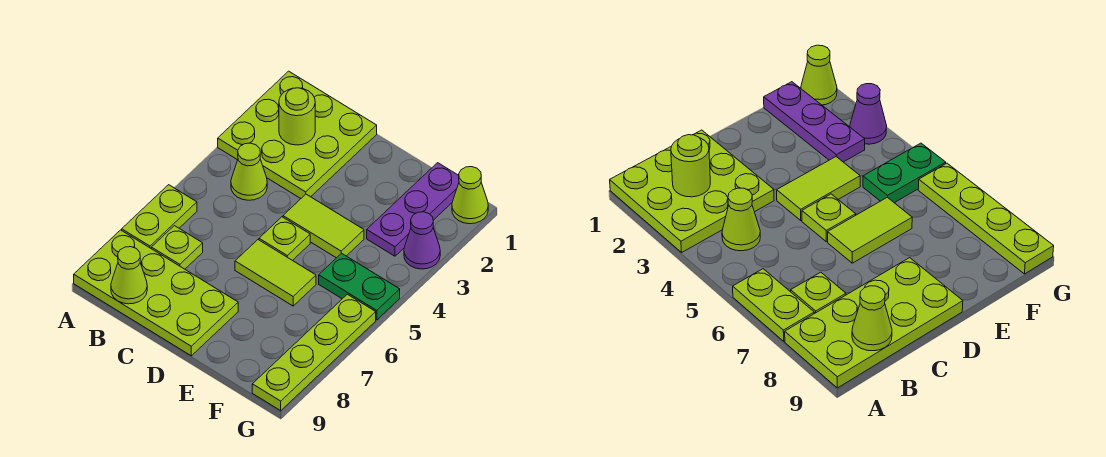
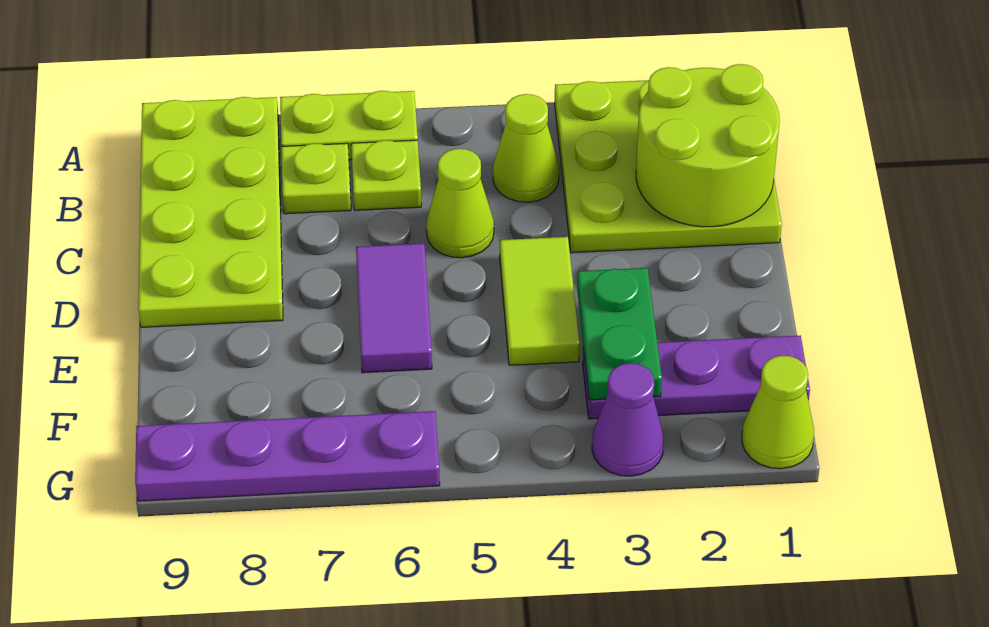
lime round brick B2 level 2 -> lime round brick B1:C2 level 2
lime cone B9 level 2 -> lime cone C5 level 1
lime plate D5 level 1 -> lime plate B6 level 1
lime tile D6:E6 level 1 -> purple tile D6:E6 level 1
green plate F5:G5 level 1 -> green plate E3:F3 level 2
lime plate G6:G9 level 1 -> purple plate G6:G9 level 1

